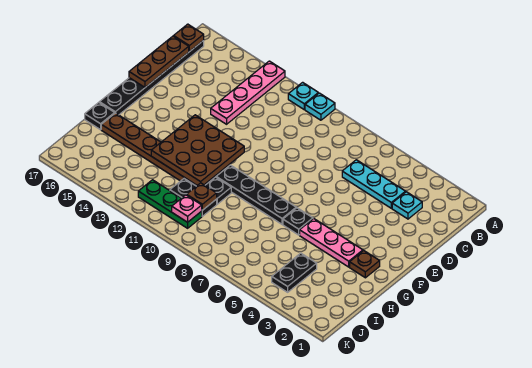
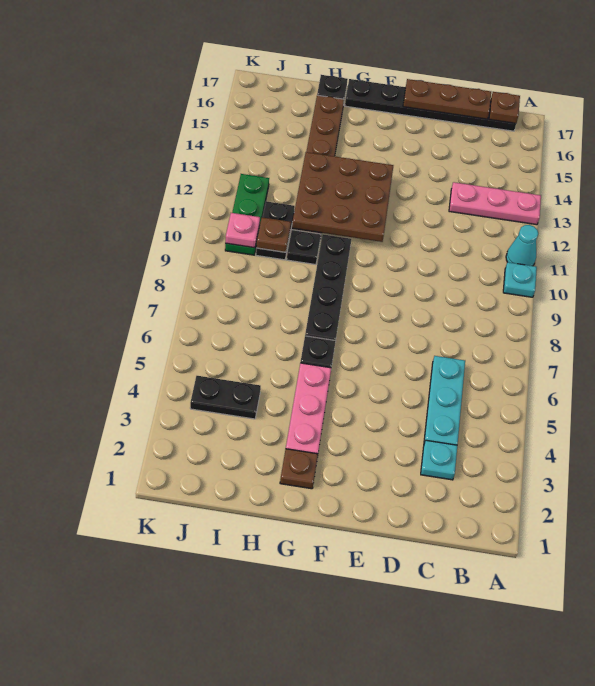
cyan plate A11 level 1 -> cyan cone A11 level 1
pink plate A13:D13 level 1 -> pink plate A13:C13 level 1

